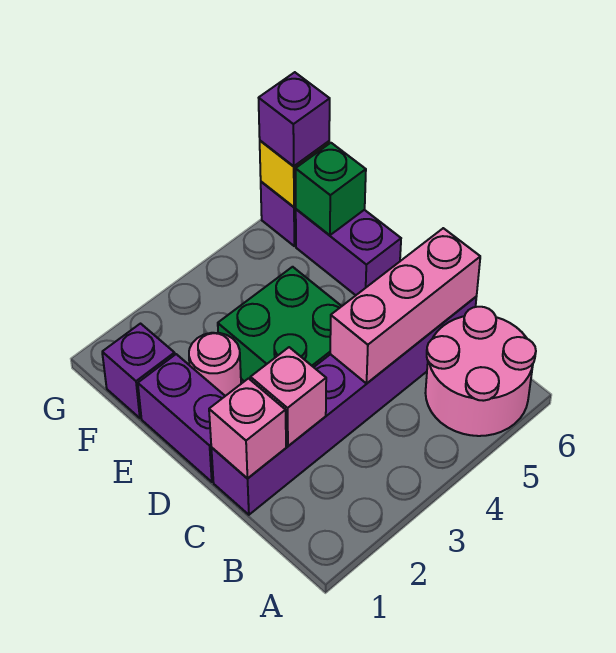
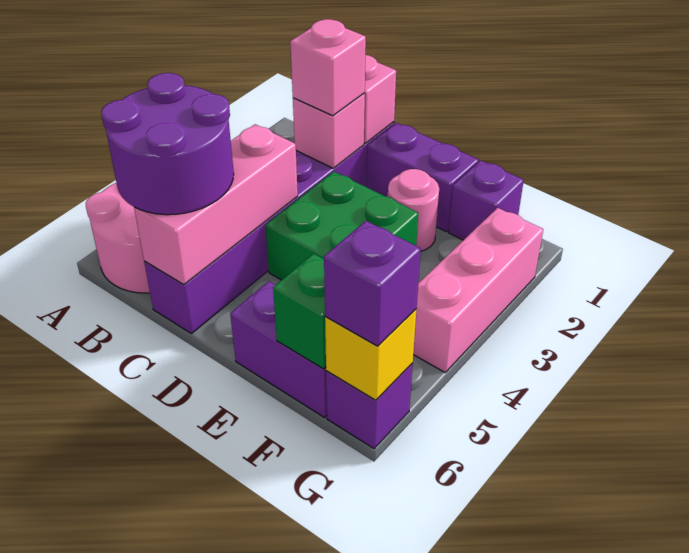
none -> purple round brick B5:C6 level 3
none -> pink brick C2 level 3
none -> pink brick G2:G4 level 1

